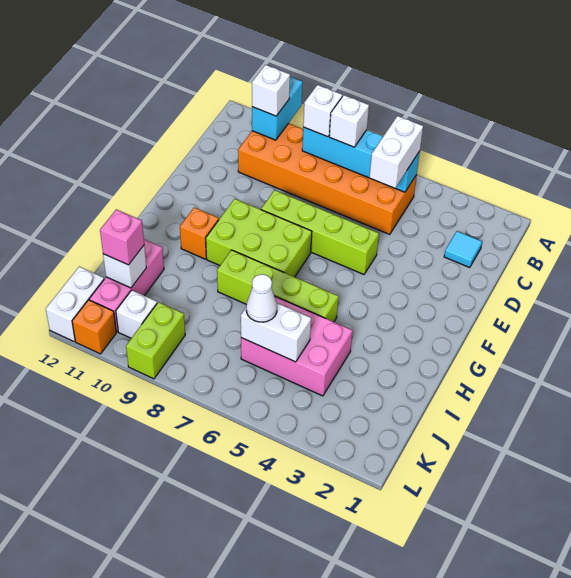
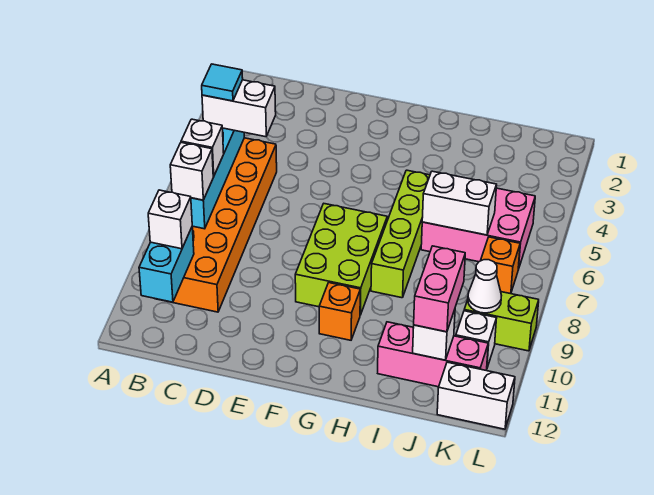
cyan brick A10:B10 level 2 -> cyan brick B10:B11 level 2
cyan tile C2 level 1 -> cyan tile B5 level 4
lime brick E5:E8 level 1 -> none
pink brick I4:J6 level 1 -> pink brick I5:K6 level 1
white brick J5:J6 level 2 -> white brick I6:J6 level 2
white cone J6 level 3 -> white cone K9 level 2
pink brick J11 level 3 -> pink brick J10:J11 level 3
orange brick L11 level 1 -> orange brick K7 level 1

